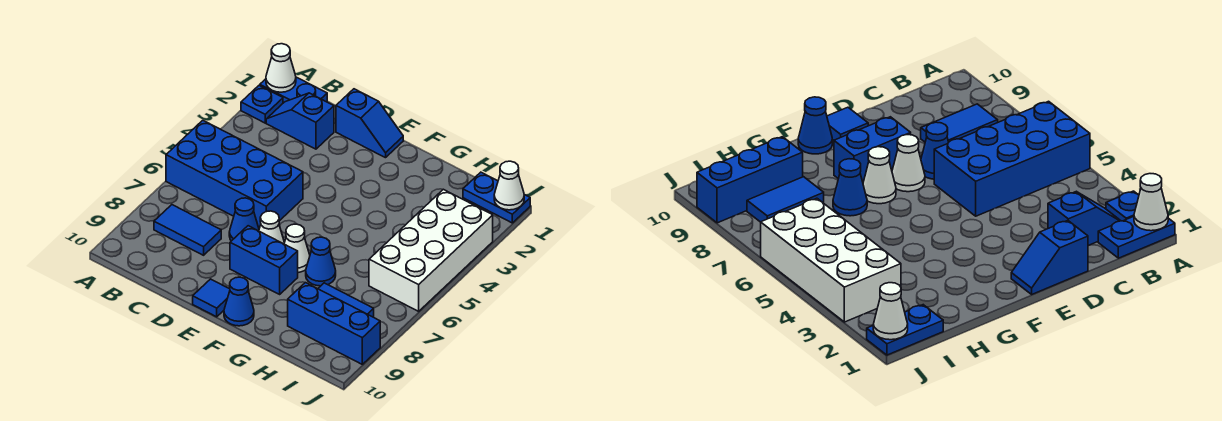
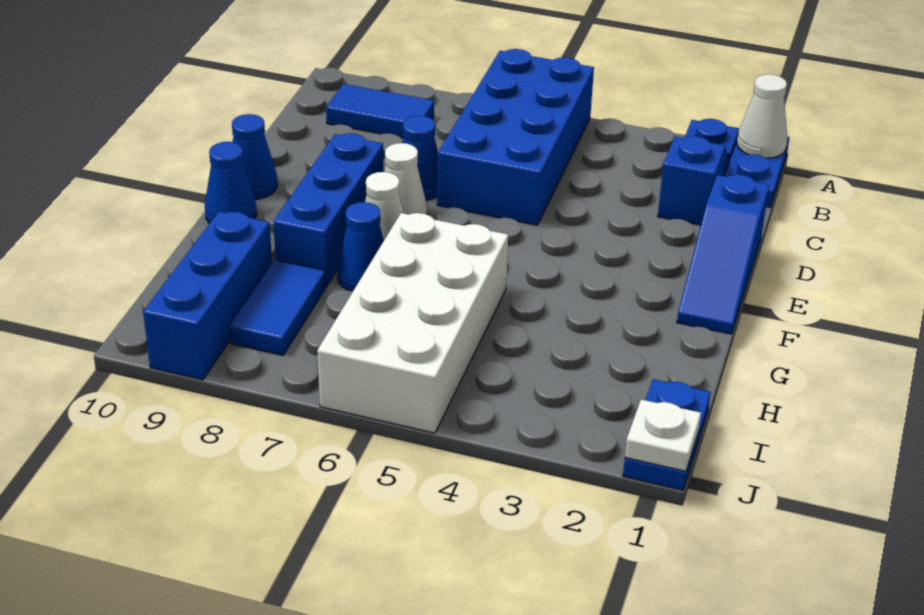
blue tile B8:C8 level 1 -> blue tile B8:B9 level 1
blue slope D1:E1 level 1 top D -> blue slope D1:F1 level 1 top D
blue brick E8:F8 level 1 -> blue brick E8:G8 level 1
blue tile E10 level 1 -> blue cone E10 level 1
white brick I3:J6 level 1 -> white brick G5:J6 level 1
white cone J1 level 2 -> white plate J1 level 2

